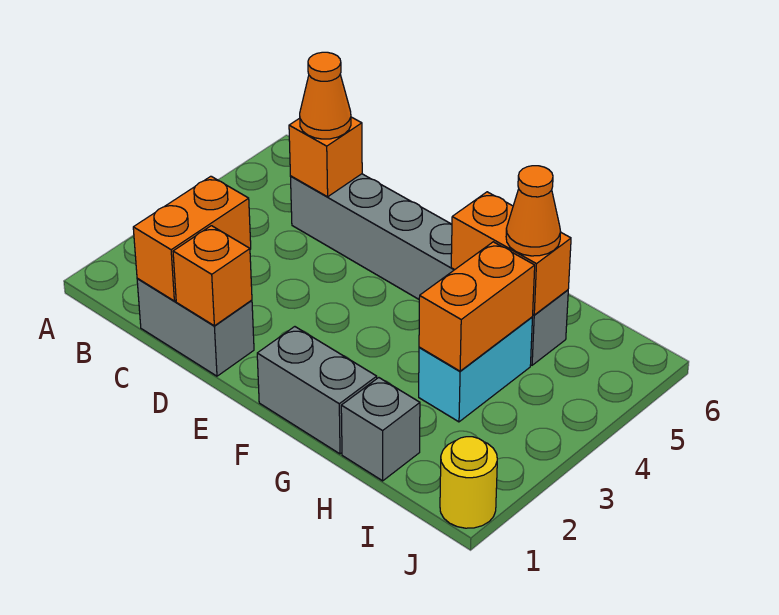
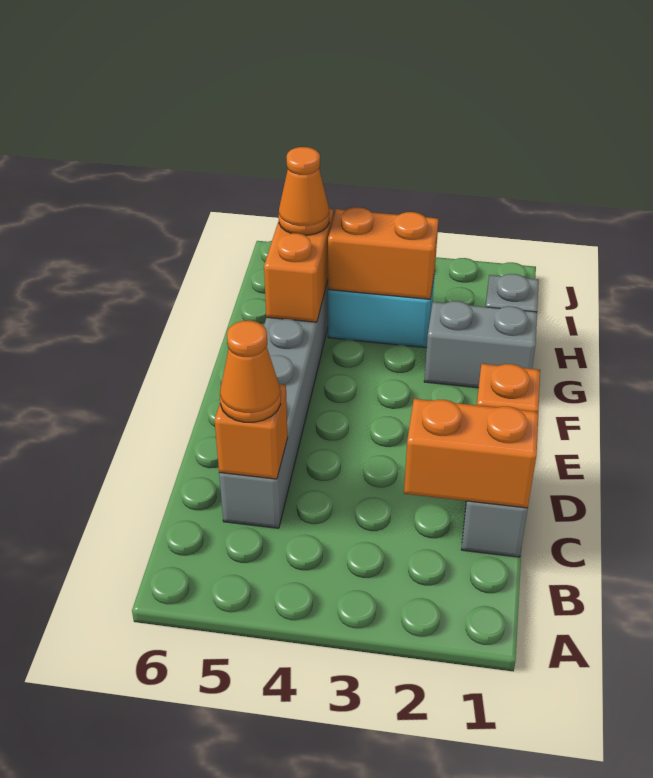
grey brick F1:G1 level 1 -> grey brick G1:G2 level 1
yellow round brick J1 level 1 -> none

